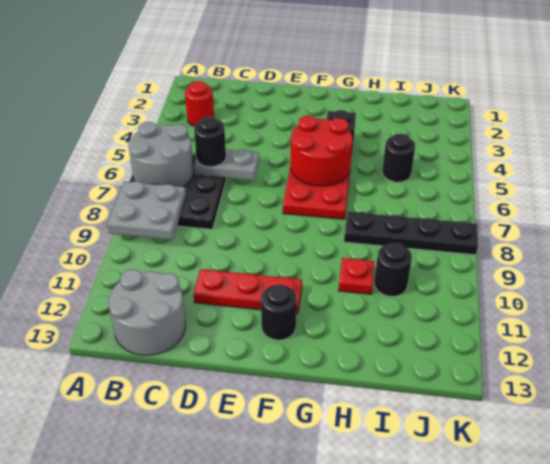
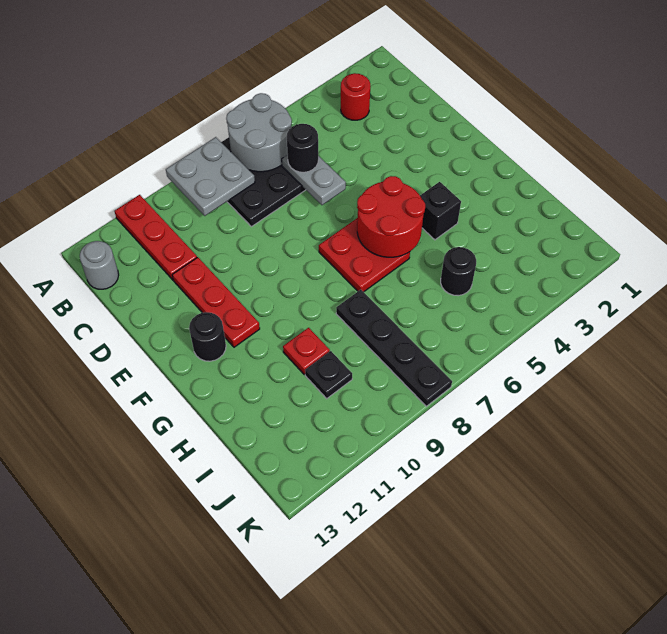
none -> red plate A11:C11 level 1
grey round brick B12:C13 level 1 -> grey round brick B13 level 1
black round brick I10 level 1 -> black plate I10 level 1

